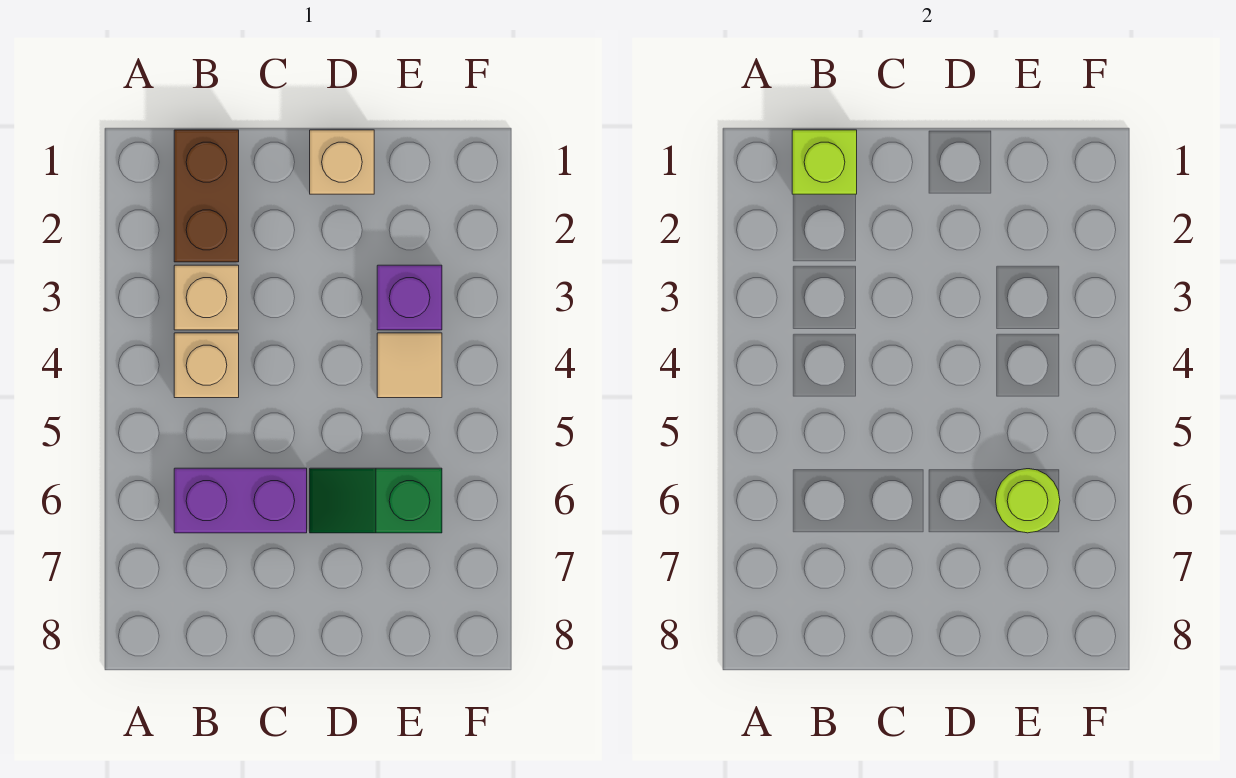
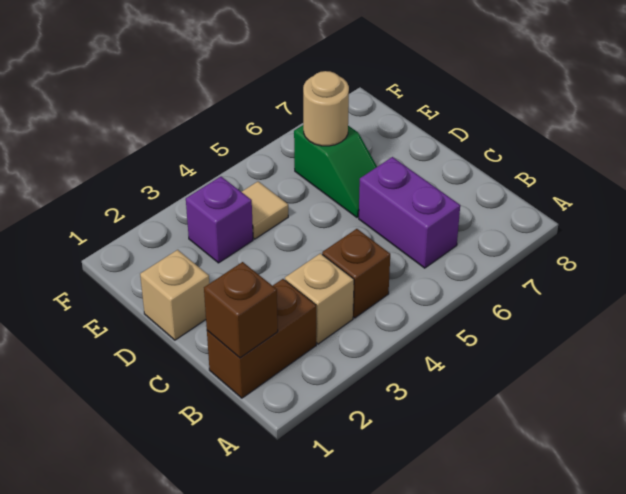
lime brick B1 level 2 -> brown brick B1 level 2
tan brick B4 level 1 -> brown brick B4 level 1
lime round brick E6 level 2 -> tan round brick E6 level 2

